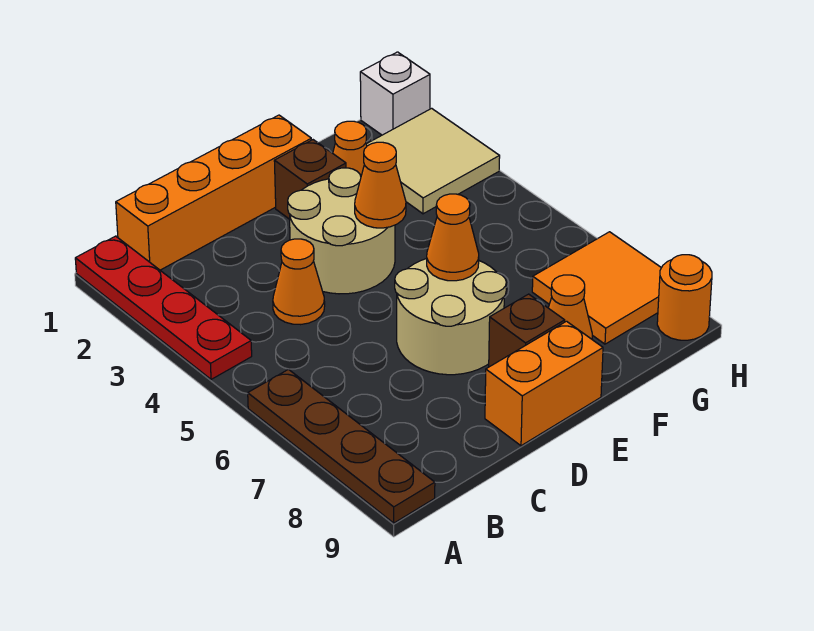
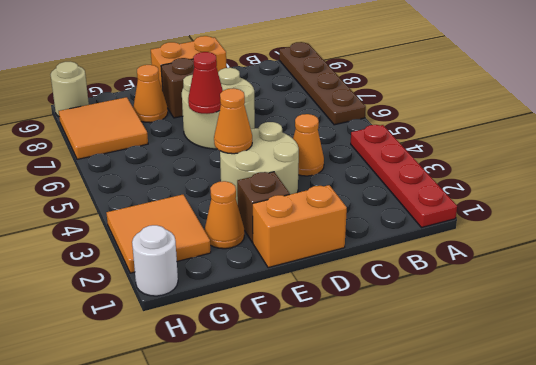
orange brick B1:E1 level 1 -> orange brick D1:E1 level 1
orange cone E6 level 2 -> red cone E6 level 2
tan tile G2:H3 level 1 -> orange tile G2:H3 level 1
white brick H1 level 1 -> white round brick H1 level 1
orange round brick H9 level 1 -> tan round brick H9 level 1

